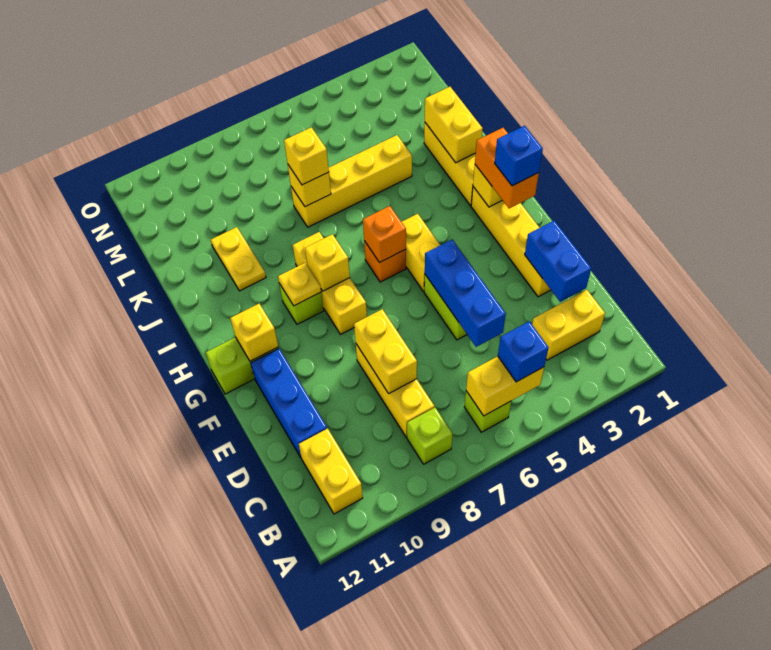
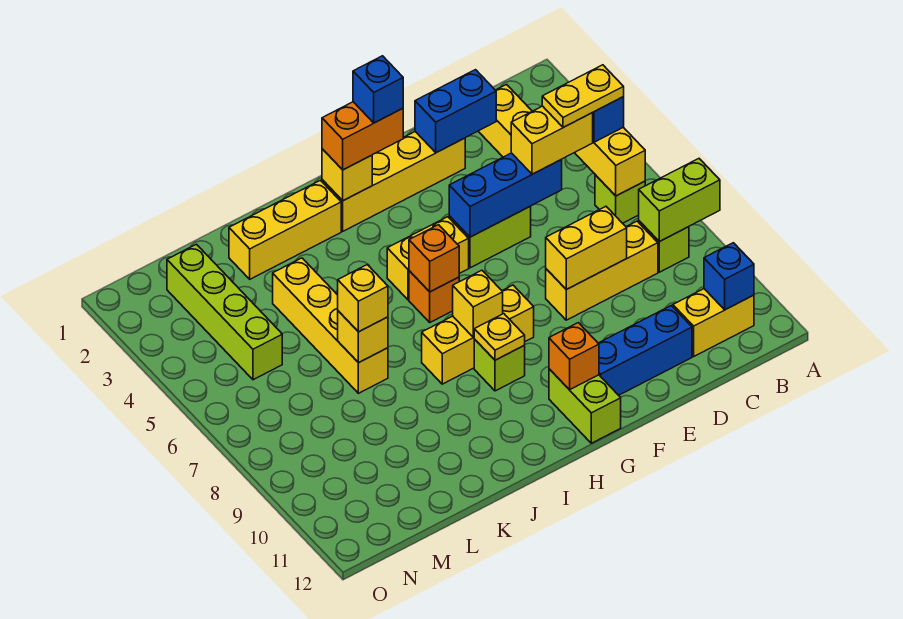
none -> lime brick A8:B8 level 2
none -> blue brick B11 level 2
yellow brick G11 level 2 -> orange brick G11 level 2
yellow brick J2:K2 level 2 -> yellow brick C5:D5 level 3
yellow plate J10:K10 level 1 -> yellow plate B5:C5 level 4
none -> lime brick M2:M5 level 1

